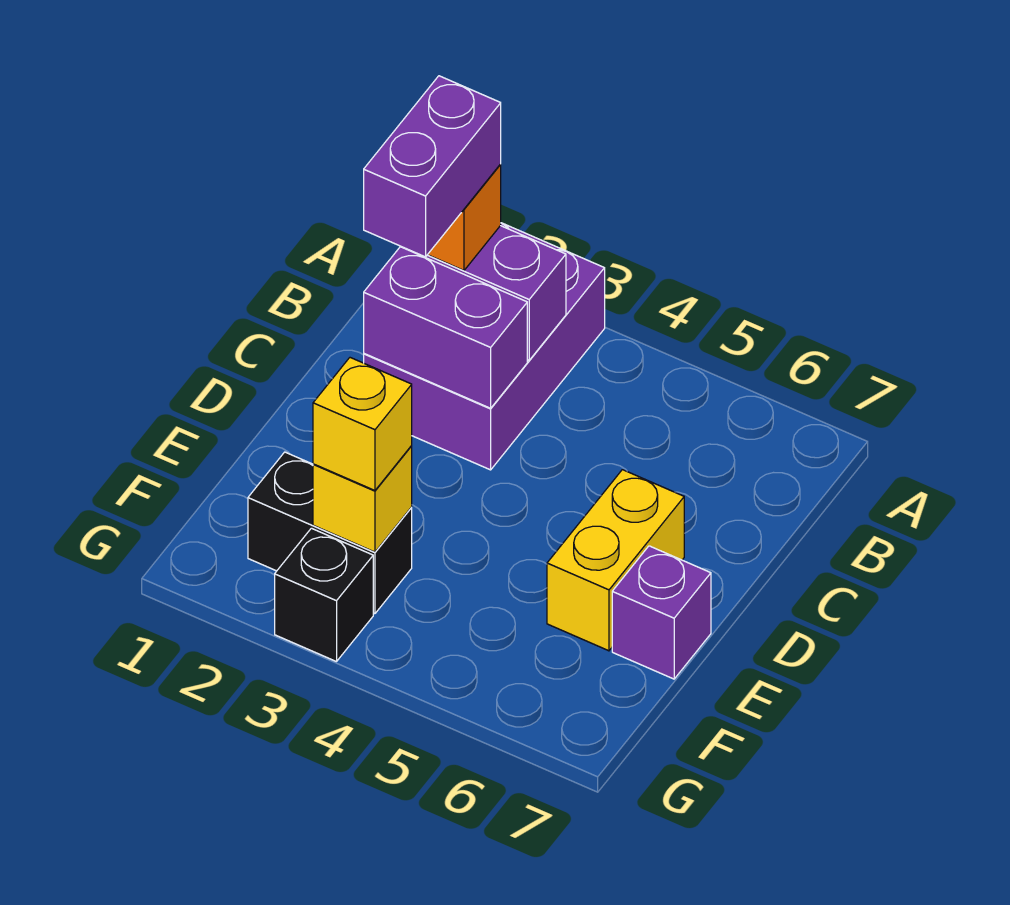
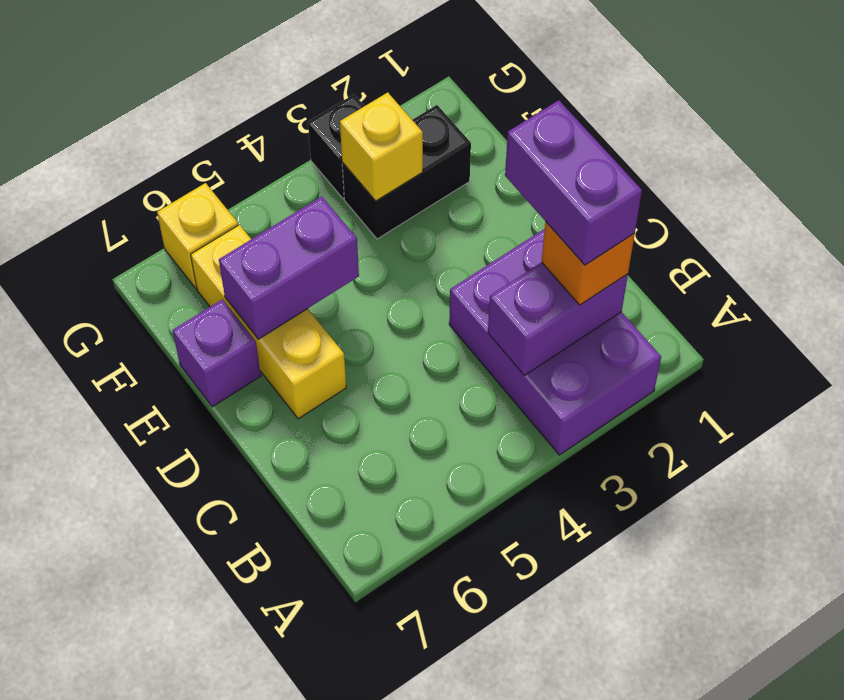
purple brick C2:C3 level 2 -> purple brick E5:E6 level 2
yellow brick D6:E6 level 1 -> yellow brick D6:F6 level 1
yellow brick F3 level 3 -> yellow brick G6 level 1

